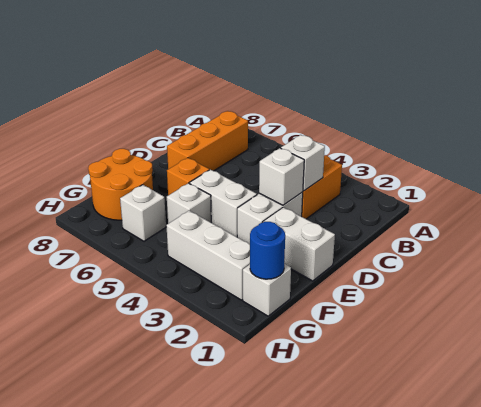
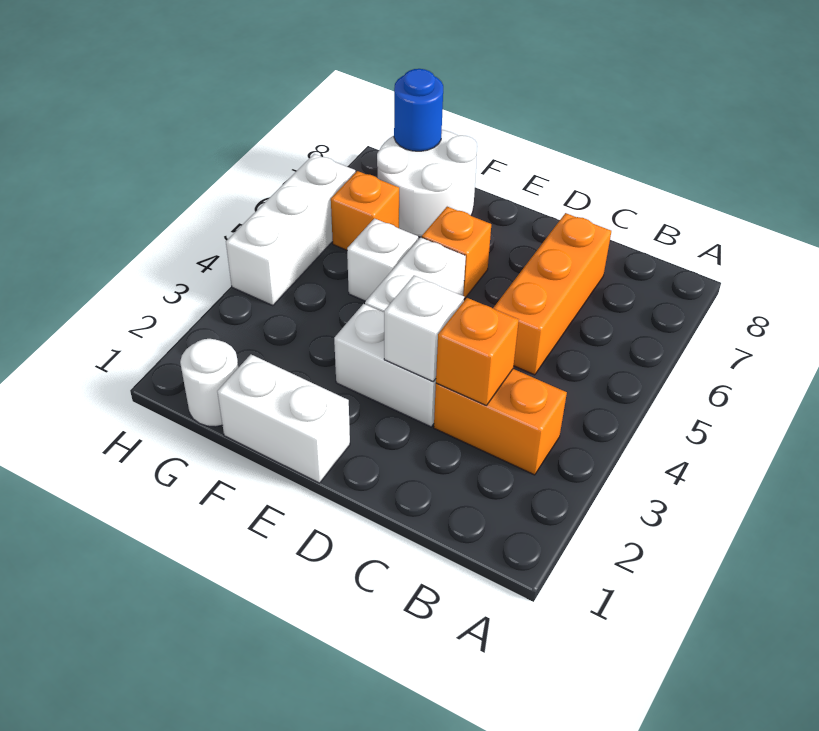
orange brick B7:D7 level 1 -> orange brick C5:C7 level 1
white brick C3 level 2 -> orange brick C3 level 2
white brick E1:E2 level 1 -> white brick E1:F1 level 1
orange round brick F7:G8 level 1 -> white round brick F7:G8 level 1
white brick G1 level 1 -> white round brick G1 level 1
blue round brick G1 level 2 -> blue round brick G8 level 2
white brick G2:G4 level 1 -> white brick H4:H6 level 1
white brick G6 level 1 -> orange brick G6 level 1

